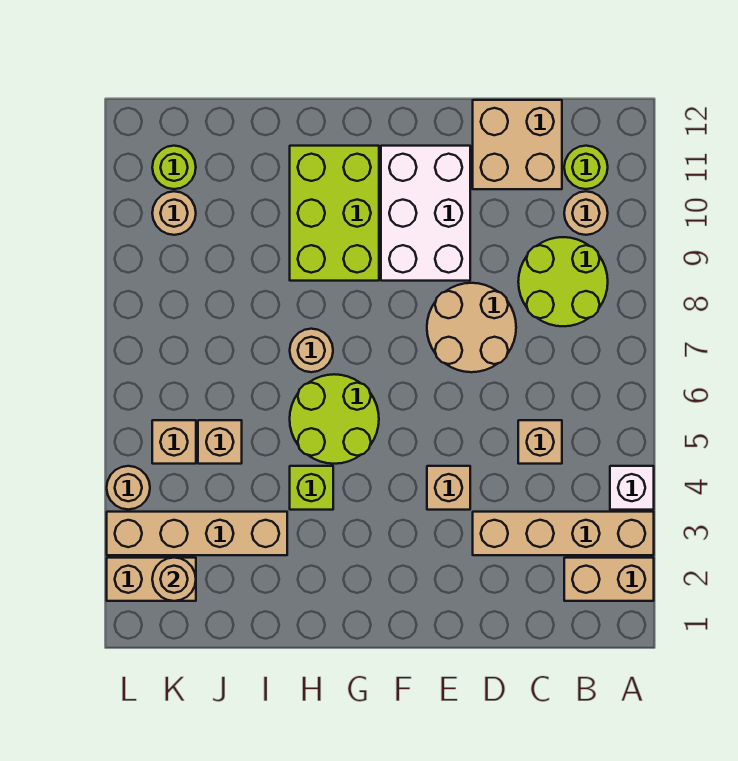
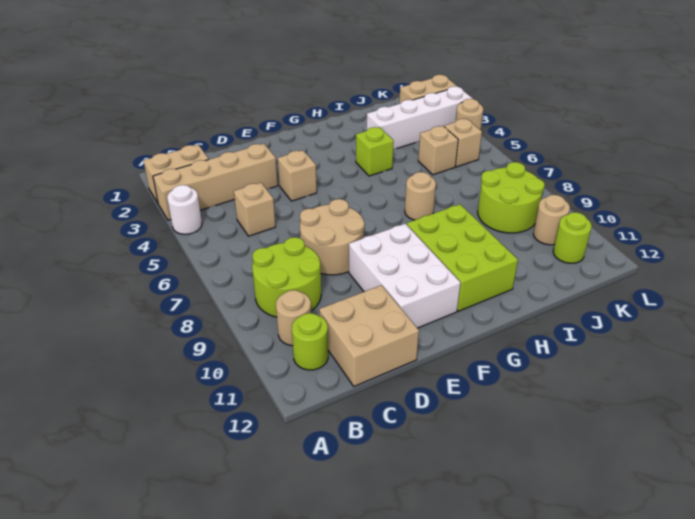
white brick A4 level 1 -> white round brick A4 level 1
lime round brick G5:H6 level 1 -> lime round brick J8:K9 level 1
tan brick I3:L3 level 1 -> white brick I3:L3 level 1
tan round brick K2 level 2 -> none

